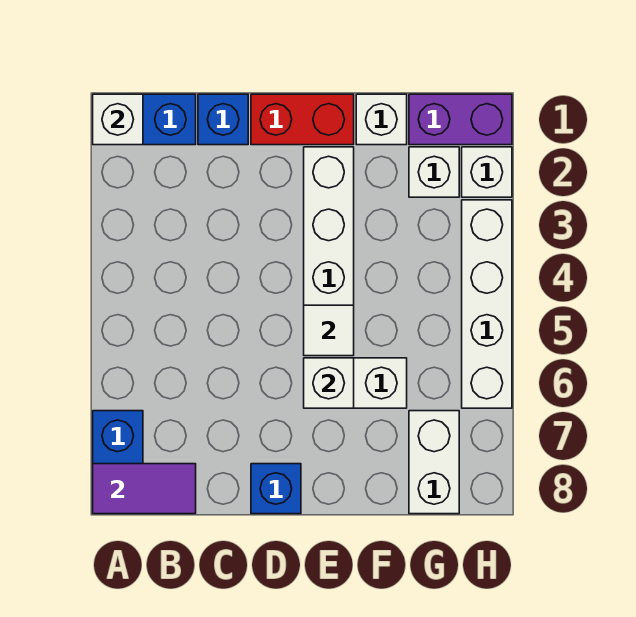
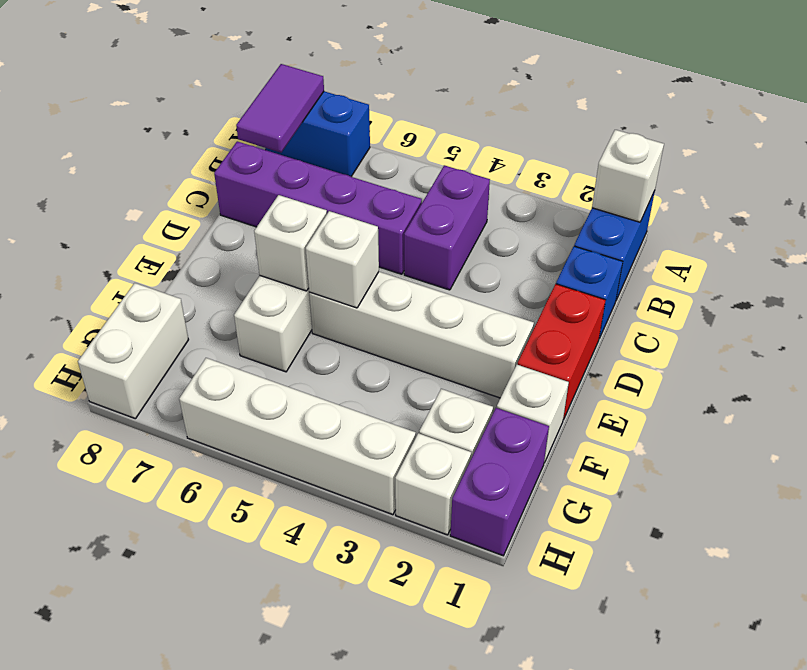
none -> purple brick B4:C4 level 1
none -> purple brick C5:C8 level 1
blue brick D8 level 1 -> none
white tile E5 level 2 -> white brick E5 level 2
white brick G7:G8 level 1 -> white brick G8:H8 level 1

